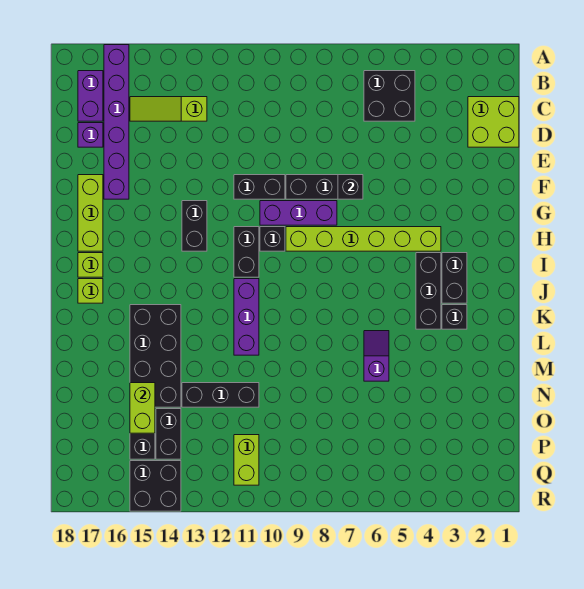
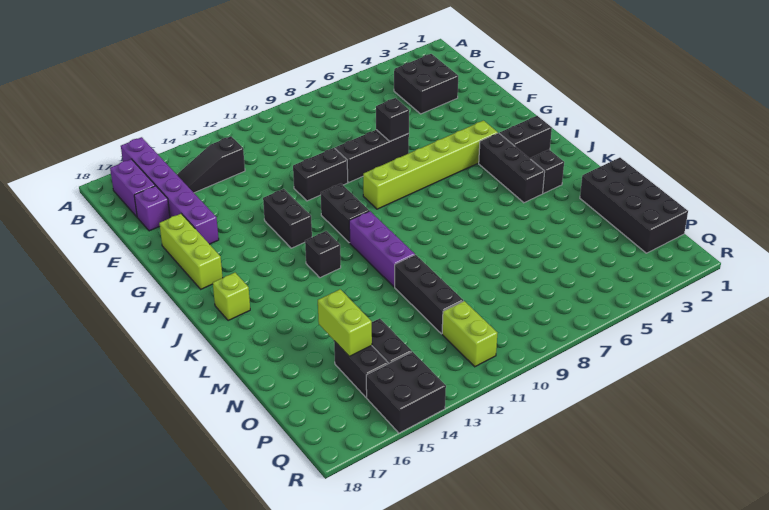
black brick B5:C6 level 1 -> black brick C3:D4 level 1
lime brick C1:D2 level 1 -> none
lime slope C13:C15 level 1 top 13 -> black slope C13:C15 level 1 top 13
purple brick G8:G10 level 1 -> none
black brick H10 level 1 -> black brick J13 level 1
black brick I3:J3 level 1 -> black brick I2:I3 level 1
lime brick I17 level 1 -> none
black brick K14:N15 level 1 -> black brick M1:P2 level 1
purple slope L6:M6 level 1 top M -> none
black brick N11:N13 level 1 -> black brick M11:O11 level 1

